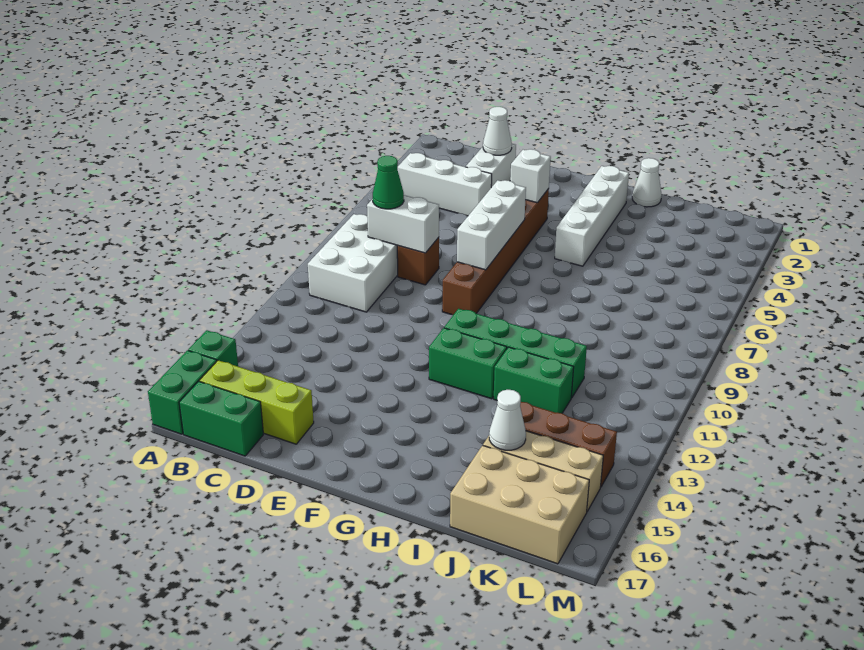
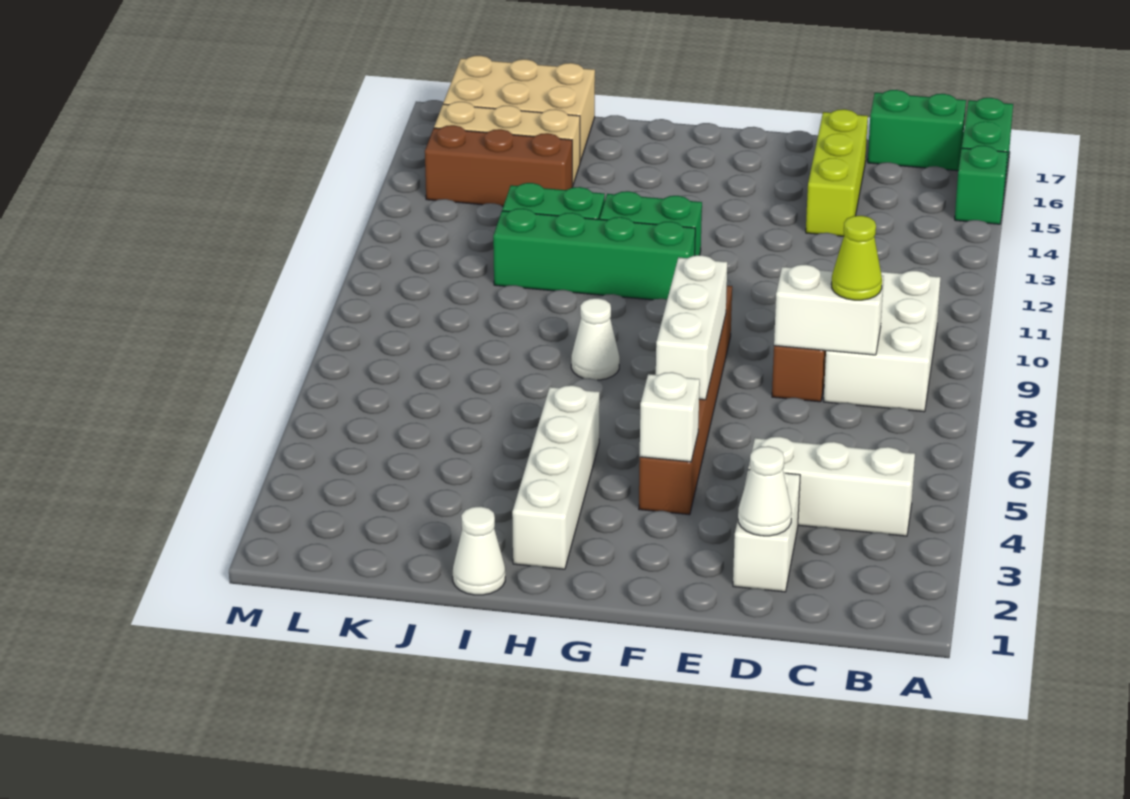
lime brick B16:D16 level 1 -> lime brick D14:D16 level 1
green cone C8 level 3 -> lime cone C8 level 3
white cone J15 level 2 -> white cone H8 level 1

